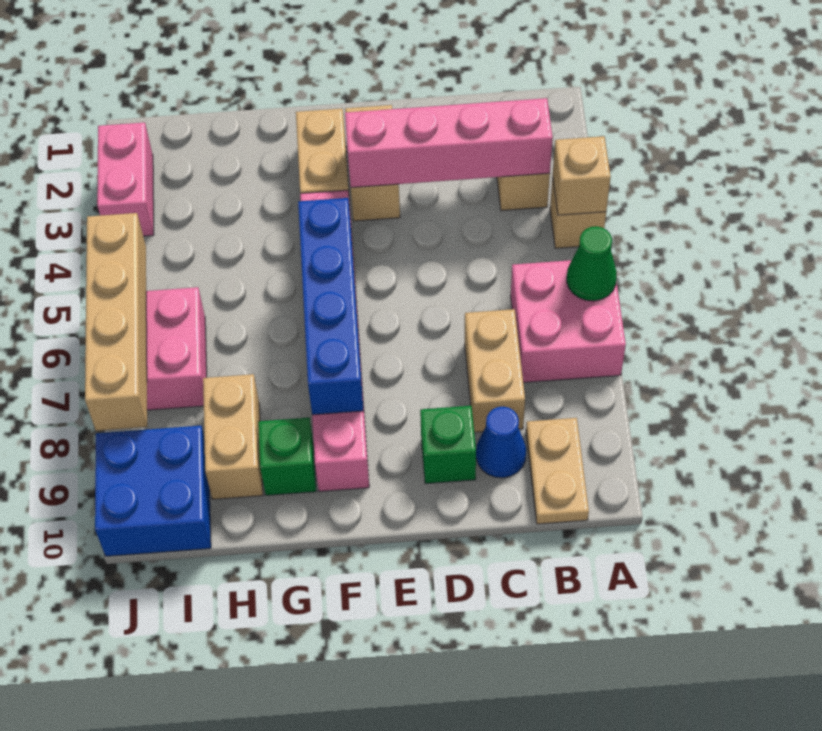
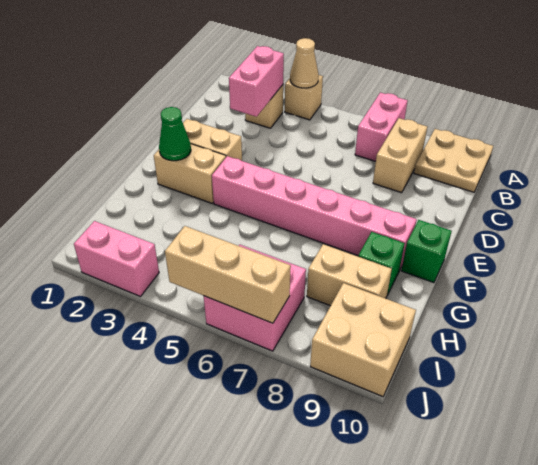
tan brick A4 level 2 -> tan cone A4 level 2
pink brick A6:B7 level 1 -> pink brick A7:B7 level 1
green cone A6 level 2 -> green cone F2 level 2
pink brick B3:E3 level 2 -> pink brick B3:C3 level 2
tan plate B9:B10 level 1 -> tan plate A9:B10 level 1
tan brick C7:C8 level 1 -> tan brick B8:C8 level 1
blue cone C9 level 1 -> none
green brick D9 level 1 -> green brick F10 level 1
blue brick F5:F8 level 2 -> none
blue brick I9:J10 level 1 -> tan brick I9:J10 level 1
tan brick J5:J8 level 2 -> tan brick J5:J7 level 2

